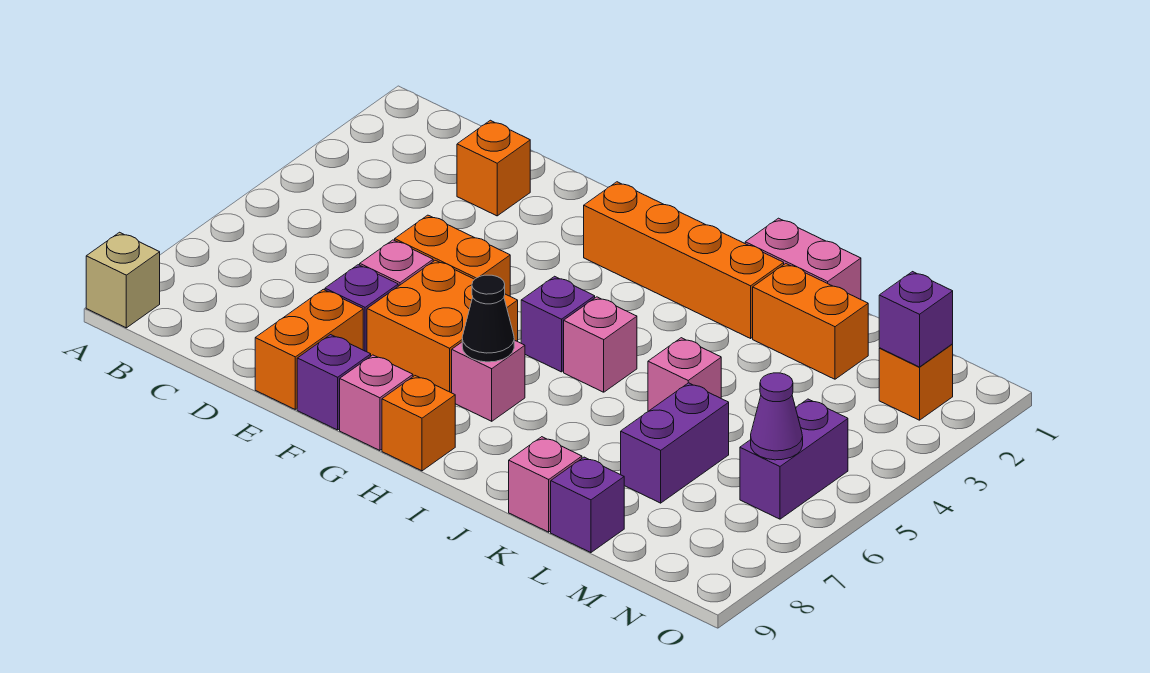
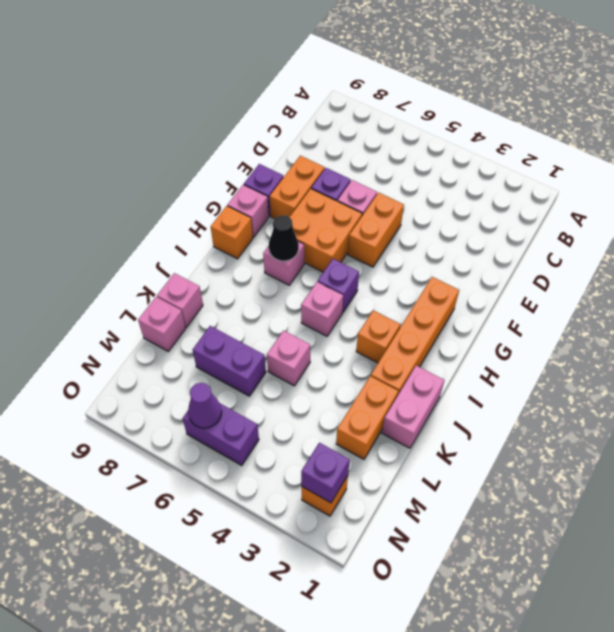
tan brick A9 level 1 -> none
orange brick D2 level 1 -> orange brick I3 level 1
orange brick E8:E9 level 1 -> orange brick E8:F8 level 1
purple brick L9 level 1 -> pink brick L9 level 1

